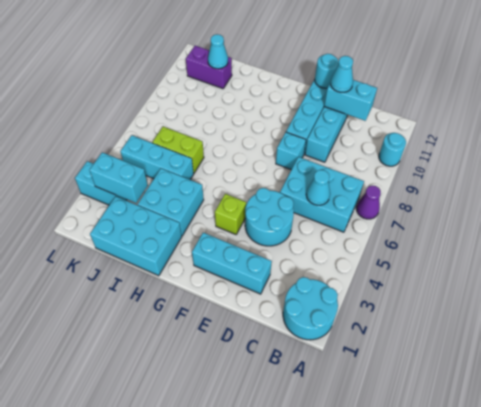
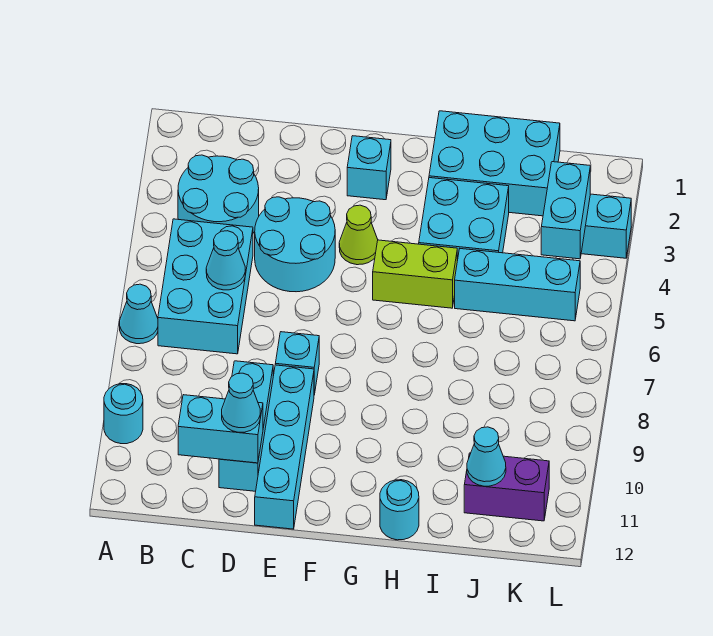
cyan round brick A1:B2 level 1 -> cyan round brick B3:C4 level 1
purple cone A7 level 1 -> cyan cone A7 level 1
cyan brick B6:D7 level 1 -> cyan brick B5:C7 level 1
cyan brick D2:F2 level 1 -> cyan brick F2 level 1
cyan round brick E12 level 2 -> cyan round brick H12 level 1
lime brick F4 level 1 -> lime cone F4 level 1
lime brick I6:J6 level 1 -> lime brick G5:H5 level 1
cyan brick J3:K3 level 2 -> cyan brick K3:K4 level 2

